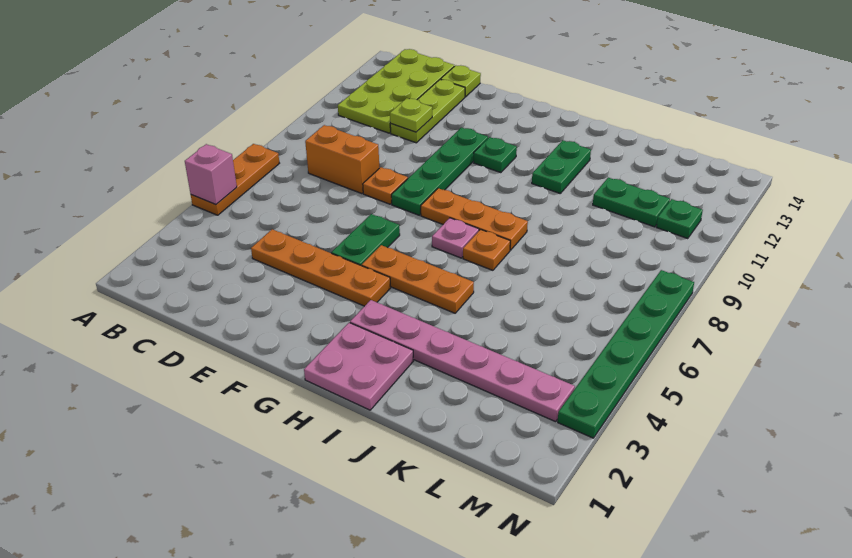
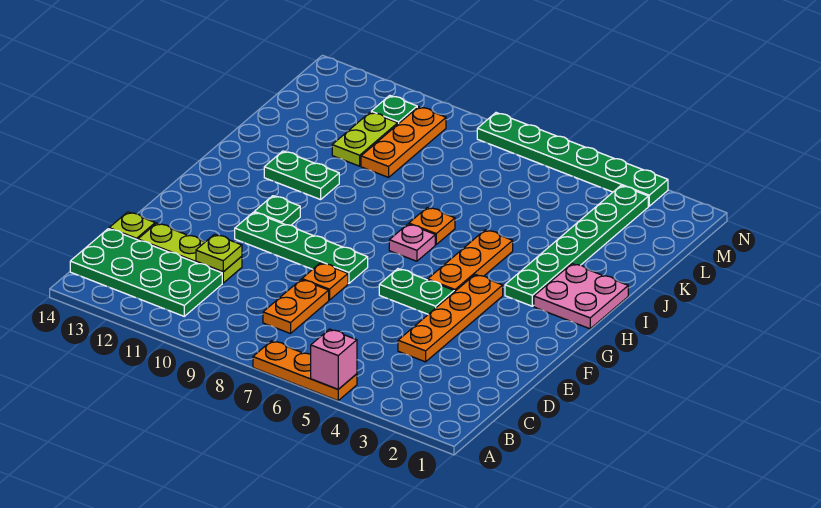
lime plate B11:C14 level 1 -> green plate B11:C14 level 1
orange brick C8:D8 level 1 -> orange plate C8:D8 level 1
orange plate G8:I8 level 1 -> orange plate K10:M10 level 1
pink plate H3:M3 level 1 -> green plate H3:M3 level 1
green plate K11:L11 level 1 -> lime plate K11:L11 level 1

